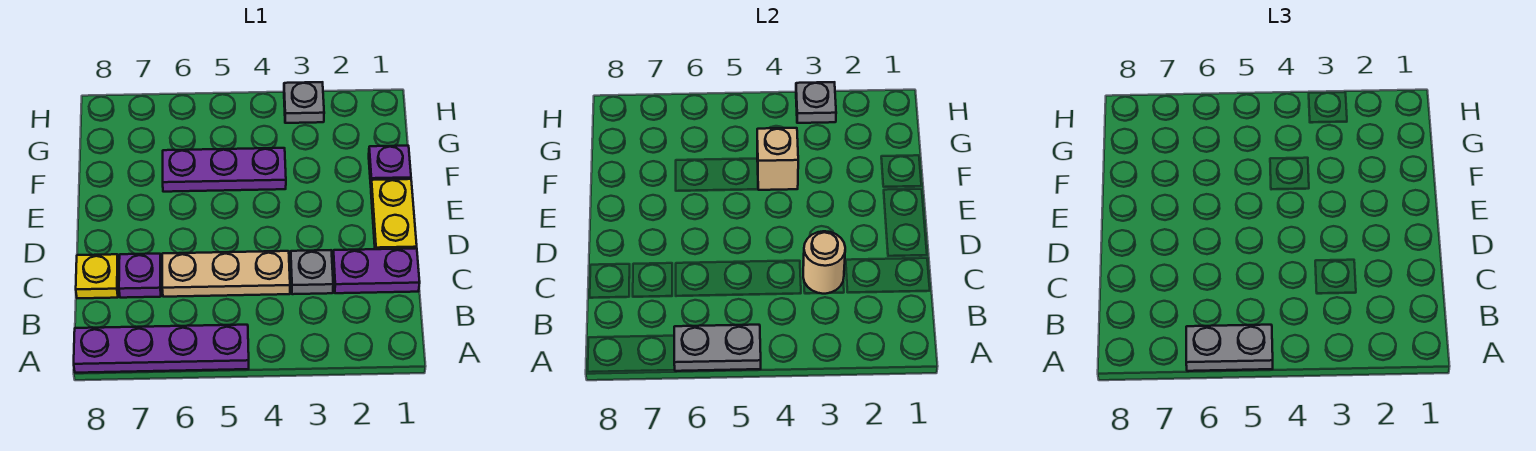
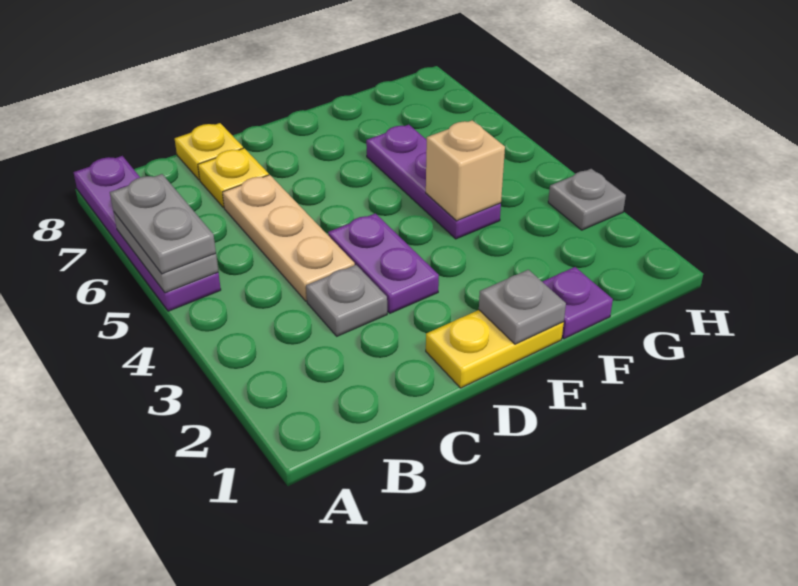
purple plate C1:C2 level 1 -> purple plate D3:D4 level 1
tan round brick C3 level 2 -> none
purple plate C7 level 1 -> yellow plate C7 level 1
grey plate H3 level 2 -> grey plate E1 level 2

